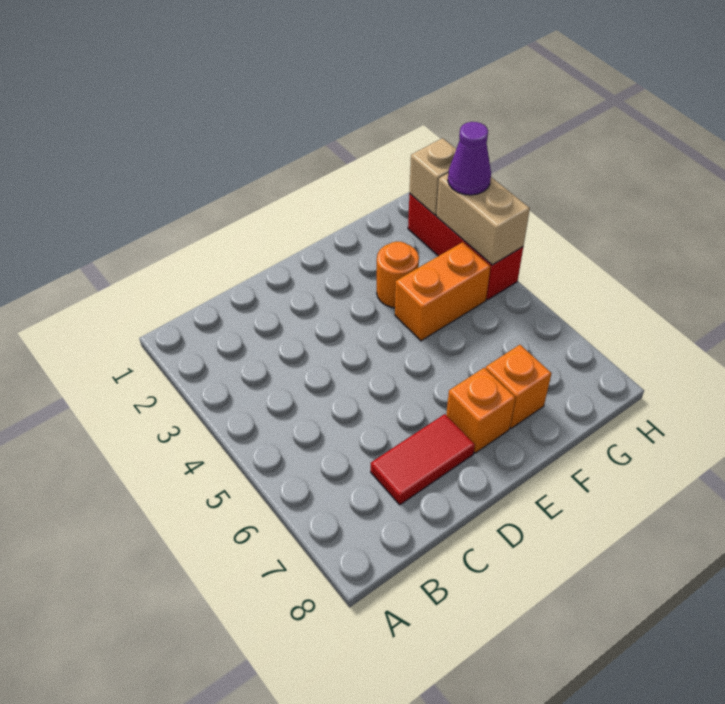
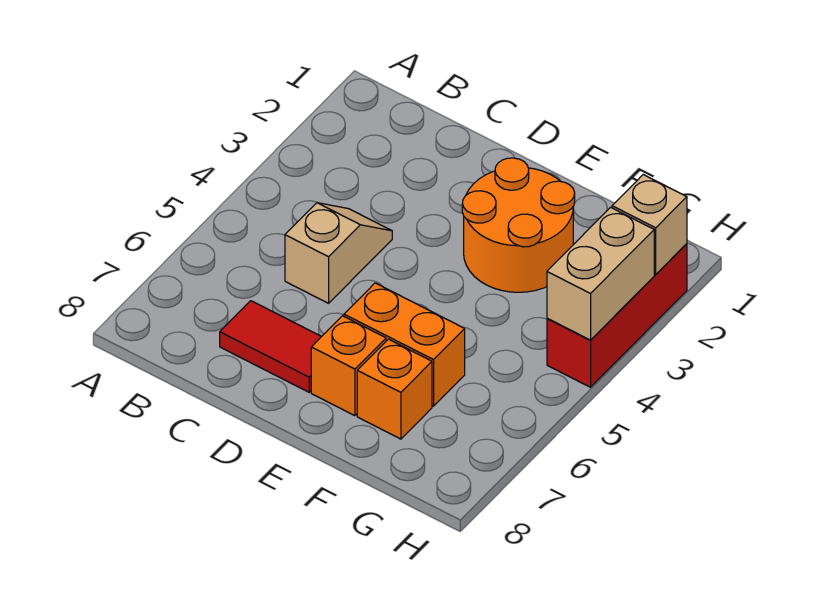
none -> tan slope C4:C5 level 1 top 5
orange round brick F3 level 1 -> orange round brick E2:F3 level 1
orange brick F4:G4 level 1 -> orange brick E6:F6 level 1
purple cone H3 level 3 -> none

